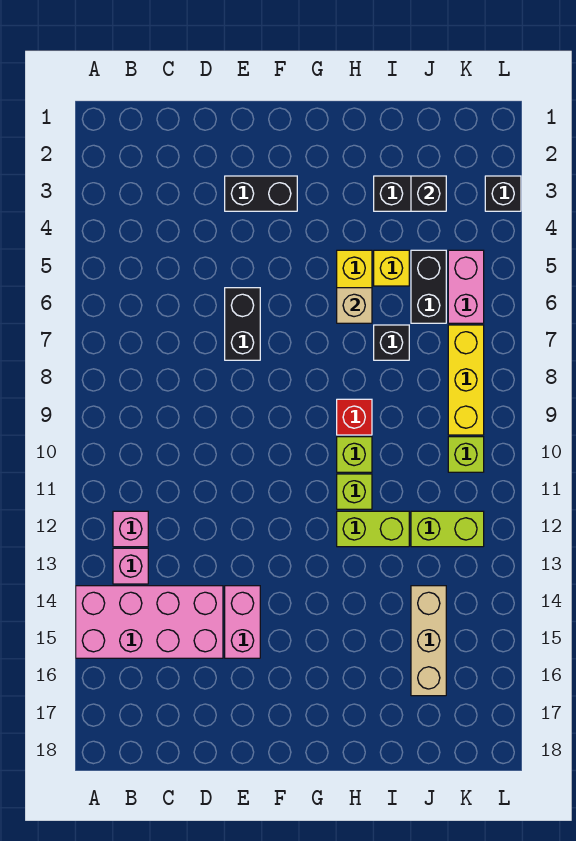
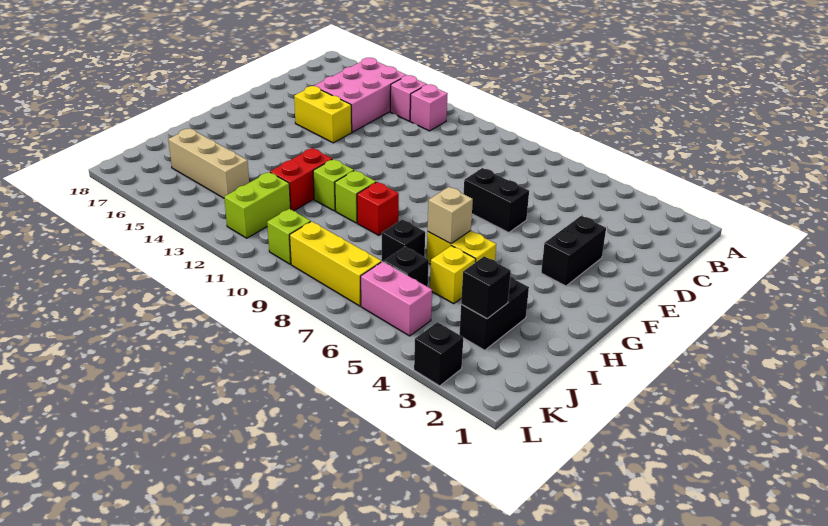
pink brick A14:D15 level 1 -> pink brick B14:D15 level 1
pink brick E14:E15 level 1 -> yellow brick E14:E15 level 1
lime brick H12:I12 level 1 -> red brick H12:I12 level 1
black brick J5:J6 level 1 -> black brick J6 level 1

